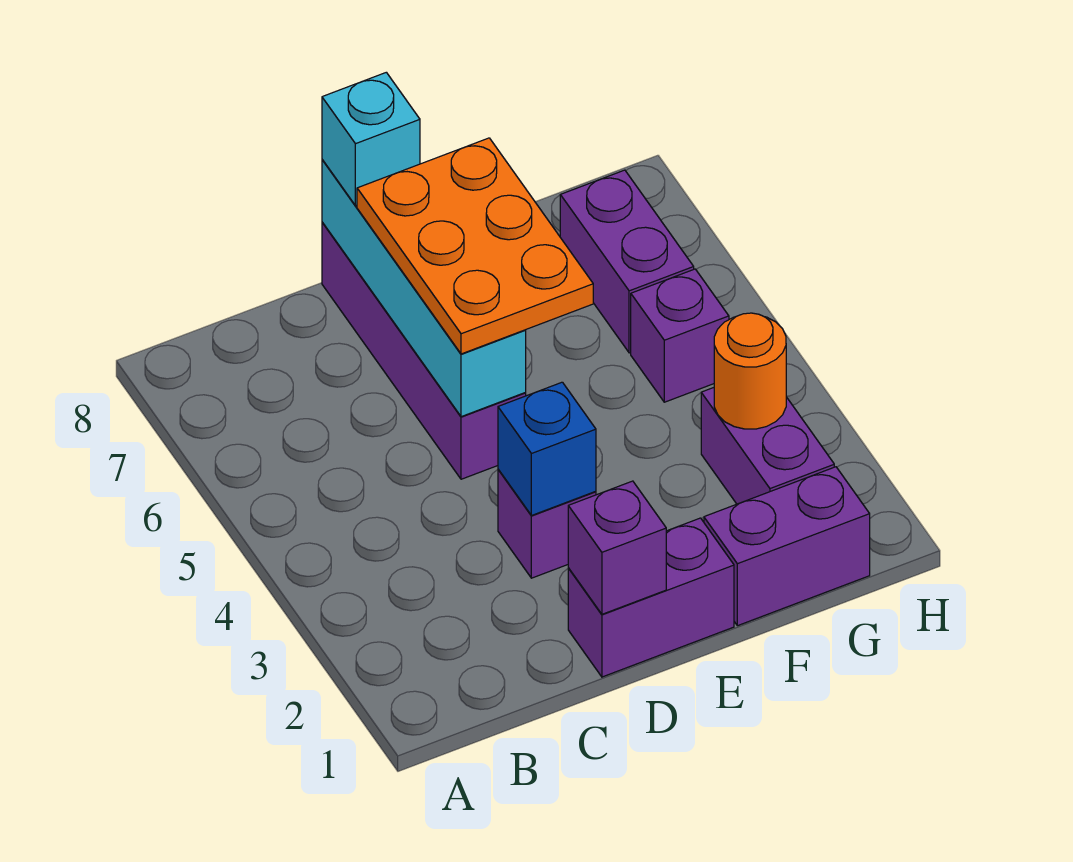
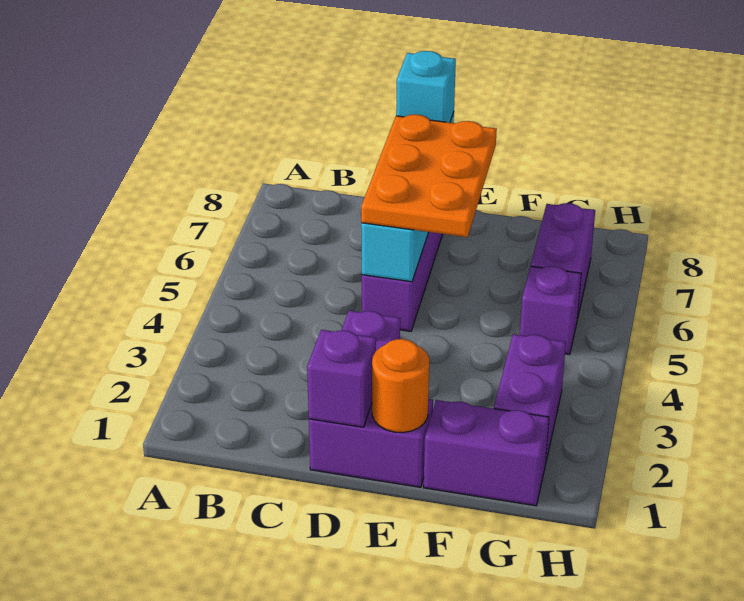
blue brick D3 level 2 -> none
orange round brick G3 level 2 -> orange round brick E1 level 2

